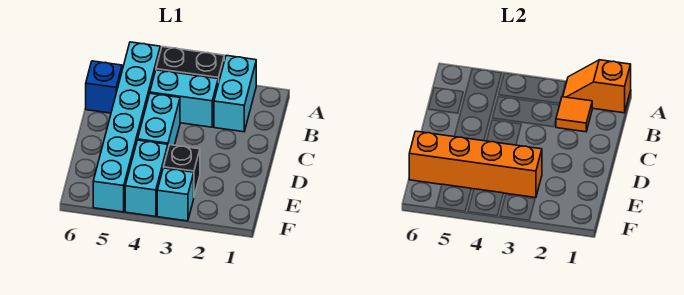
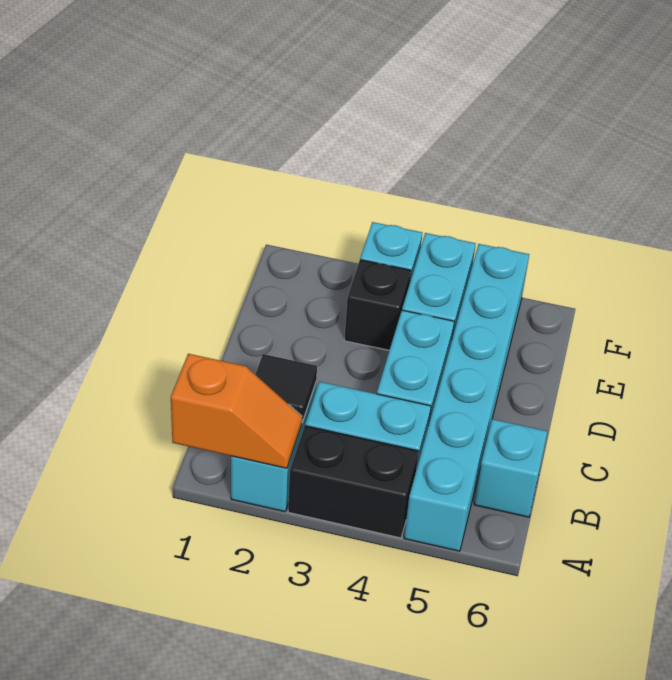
orange tile B2 level 2 -> black tile B2 level 2
blue brick B6 level 1 -> cyan brick B6 level 1
orange brick E3:E6 level 2 -> none

